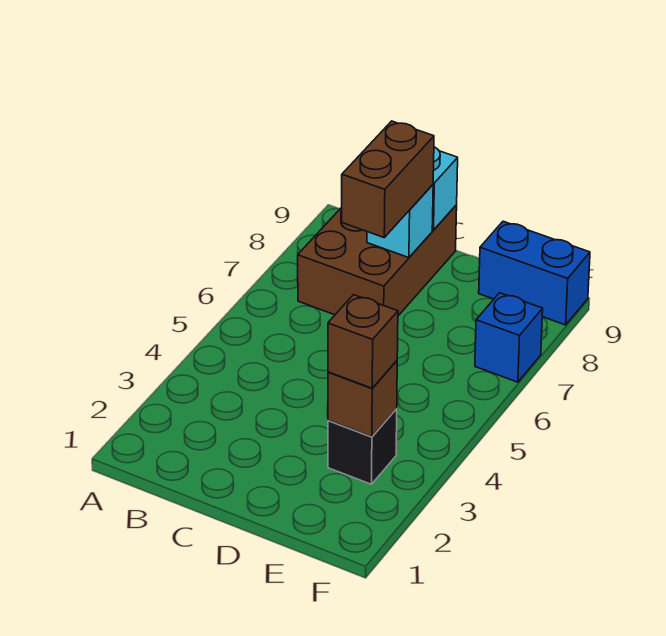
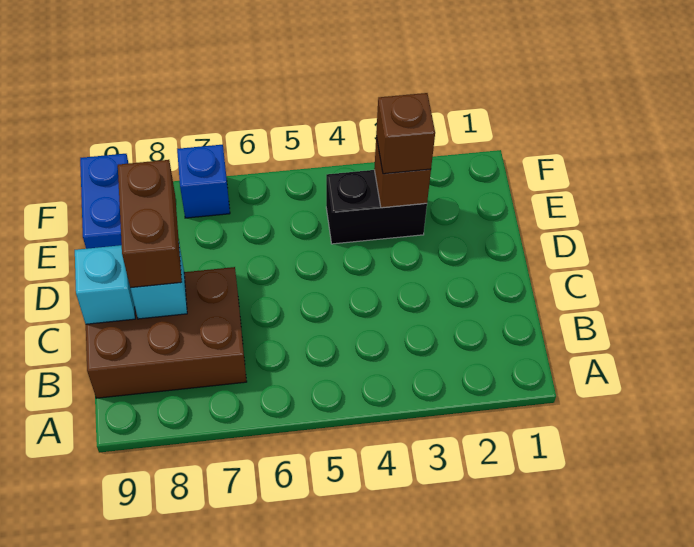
brown brick C7:C8 level 3 -> brown brick C8:D8 level 3
black brick E3 level 1 -> black brick E3:E4 level 1

